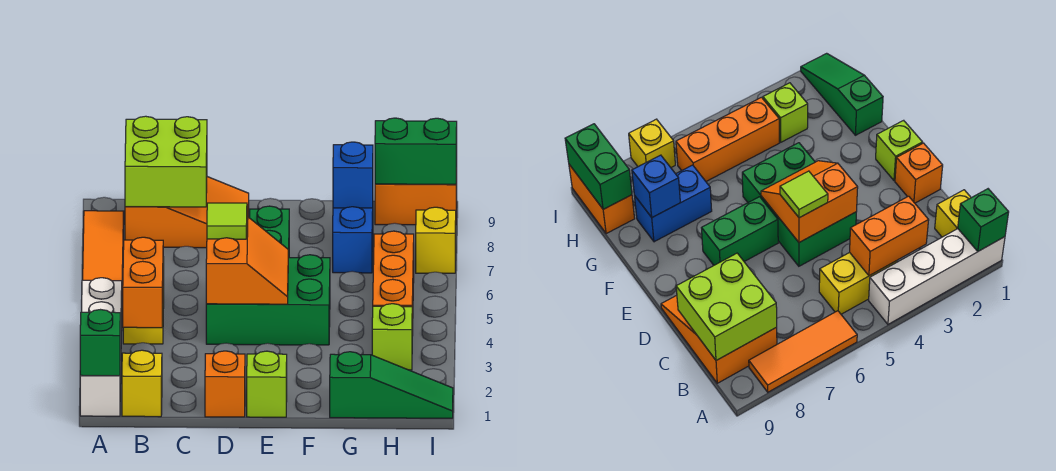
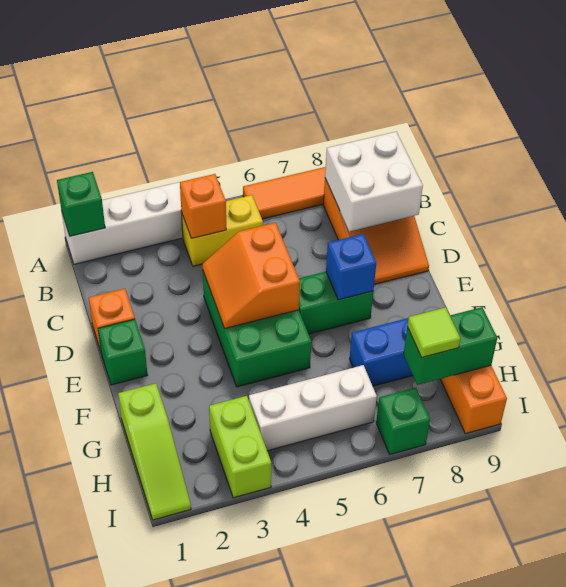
yellow brick B1 level 1 -> none
orange brick B3:B4 level 2 -> orange brick B4 level 2
lime brick B8:C9 level 2 -> white brick B8:C9 level 2
orange slope D4:E5 level 2 top D -> orange slope D4:E5 level 2 top 5
lime tile D5 level 3 -> lime tile H8 level 3
lime brick E1 level 1 -> green brick E1 level 1
green slope G1:I1 level 1 top G -> lime slope G1:I1 level 1 top G
blue brick G8 level 2 -> blue brick E7 level 2
lime brick H3 level 1 -> lime brick H3:I3 level 1
orange brick H4:H6 level 1 -> white brick H4:H6 level 1
green brick H9:I9 level 2 -> green brick H8:H9 level 2
yellow brick I7 level 1 -> green brick I7 level 1

